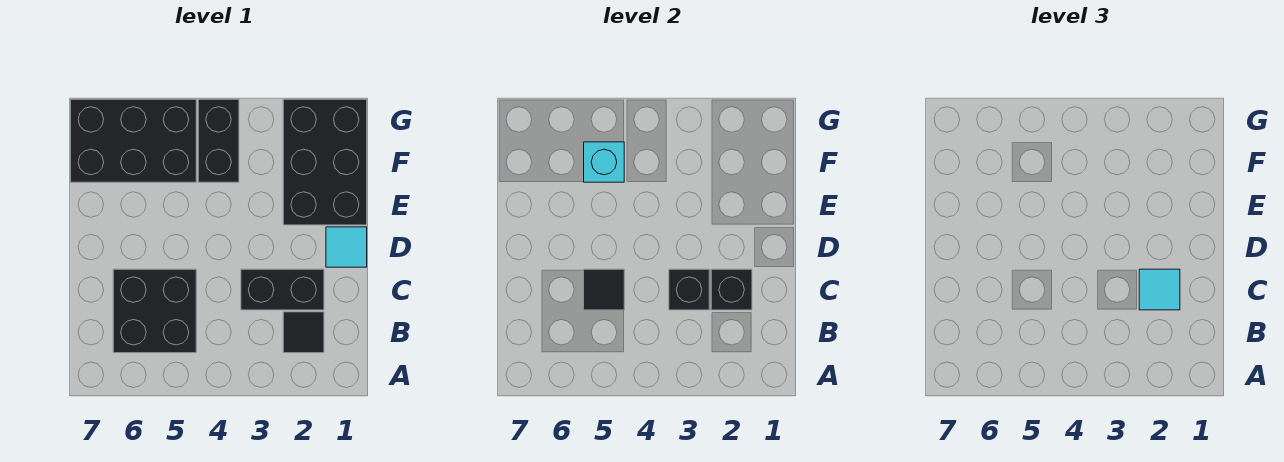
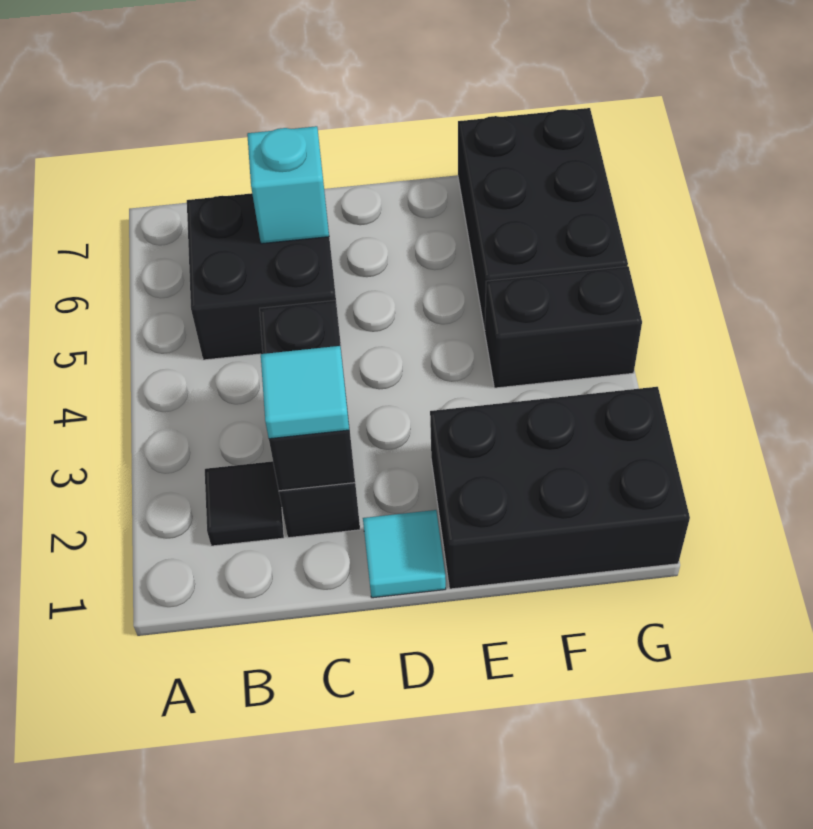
black tile C5 level 2 -> none
cyan brick F5 level 2 -> cyan brick C6 level 2

